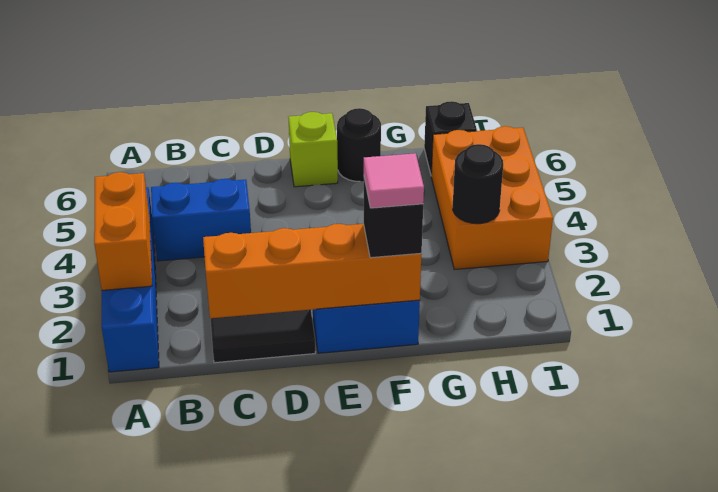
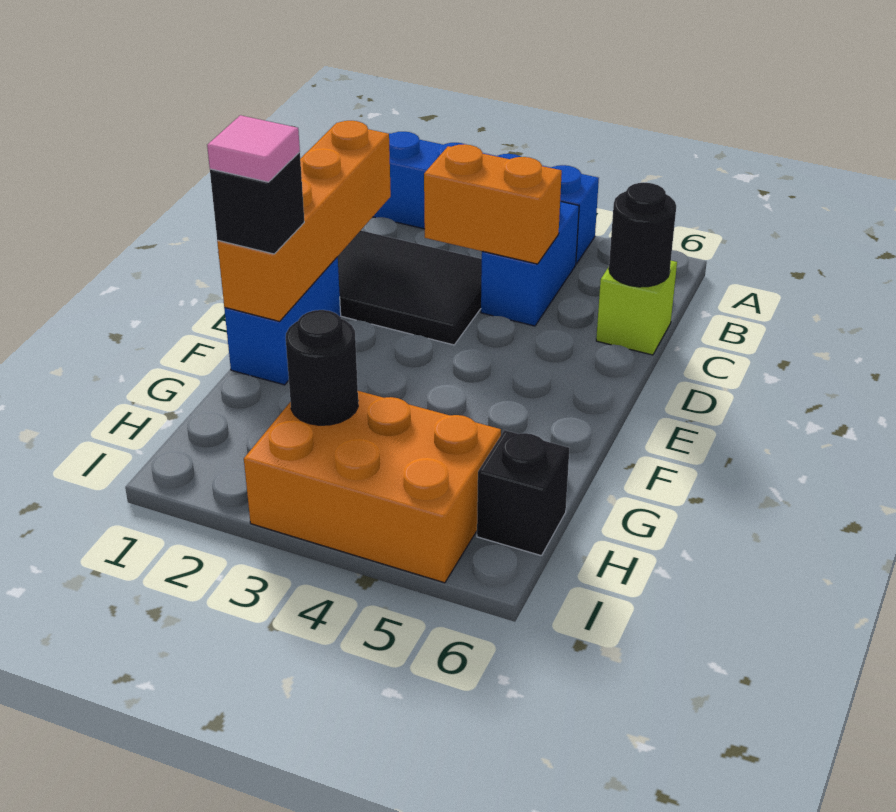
orange brick A2:A3 level 2 -> orange brick C3:C4 level 2
lime brick E6 level 1 -> lime brick C6 level 1
black round brick F6 level 1 -> black round brick C6 level 2

